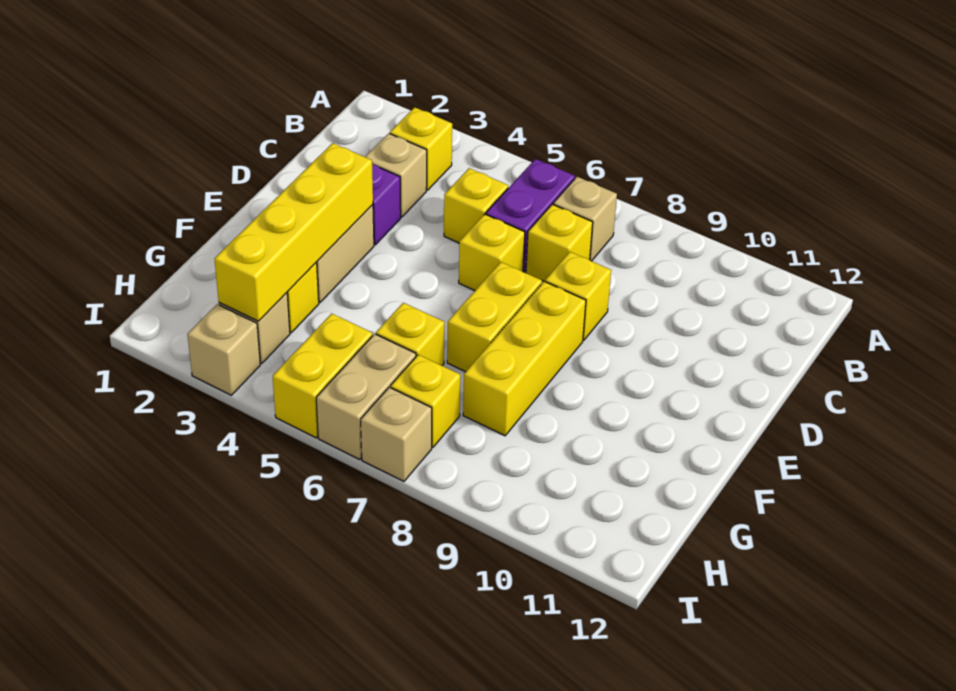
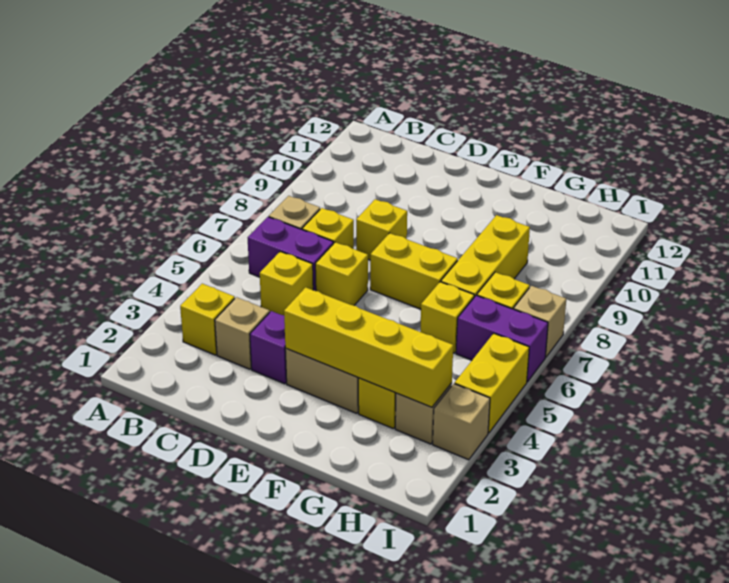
yellow brick E8:G8 level 1 -> yellow brick G7:G9 level 1
yellow brick H5:I5 level 1 -> yellow brick I4:I5 level 1
tan brick H6:I6 level 1 -> purple brick H6:I6 level 1

